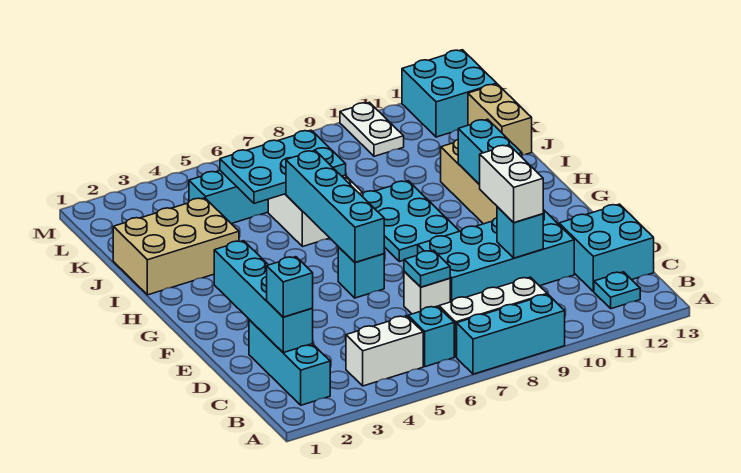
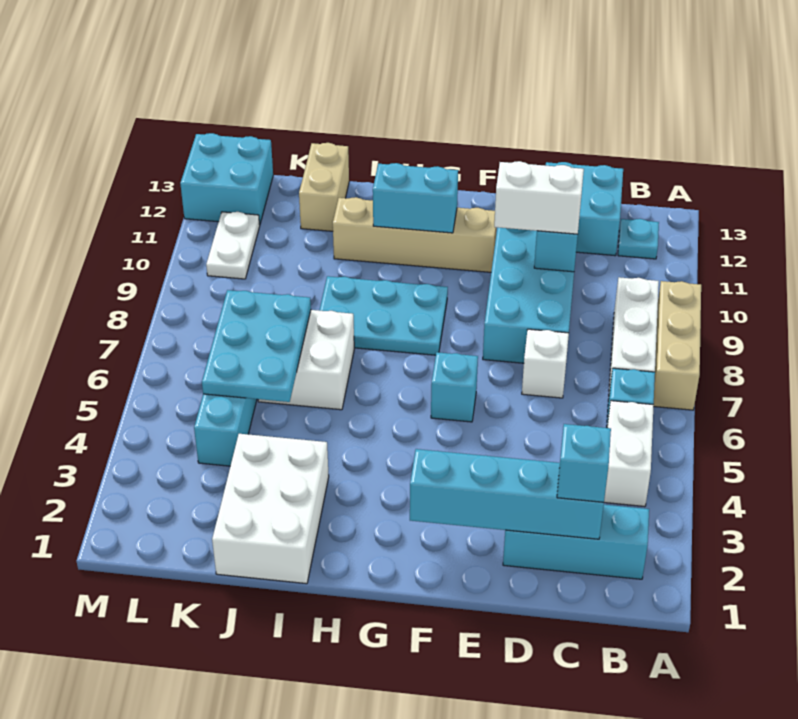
cyan brick A7:A9 level 1 -> tan brick A7:A9 level 1
cyan plate D7 level 2 -> none
cyan brick F6:I6 level 2 -> none
tan brick I1:J3 level 1 -> white brick I1:J3 level 1
tan brick J13:K13 level 1 -> tan brick J12:J13 level 1
white plate L10:M10 level 1 -> white plate L10:L11 level 1

